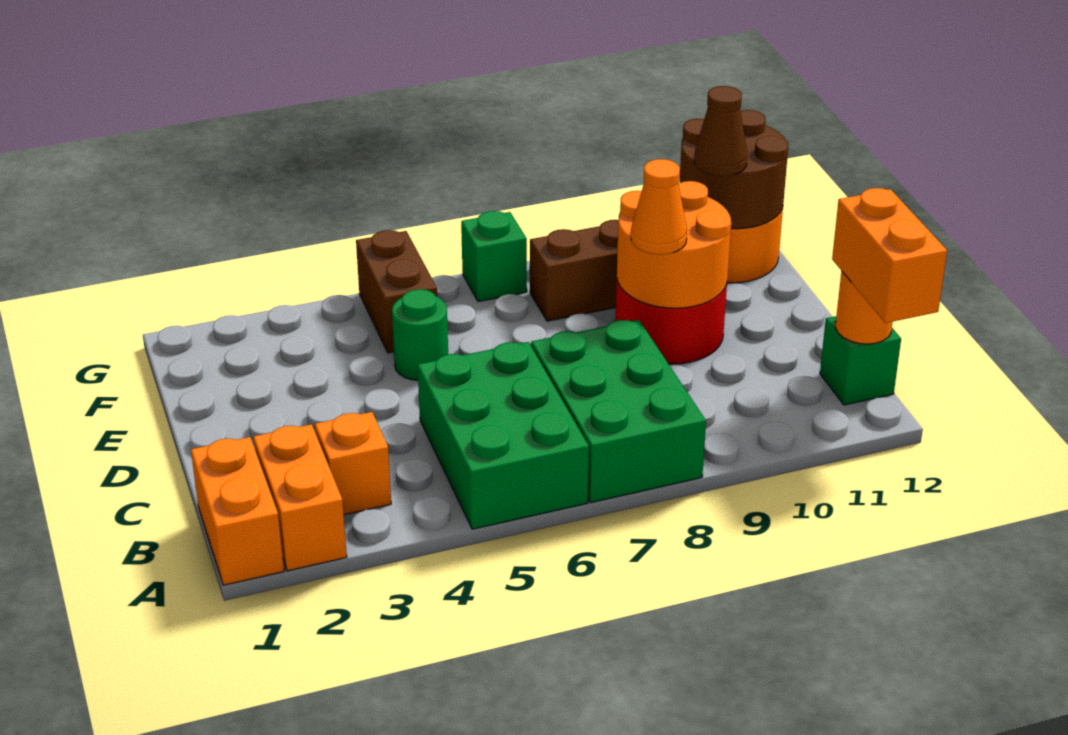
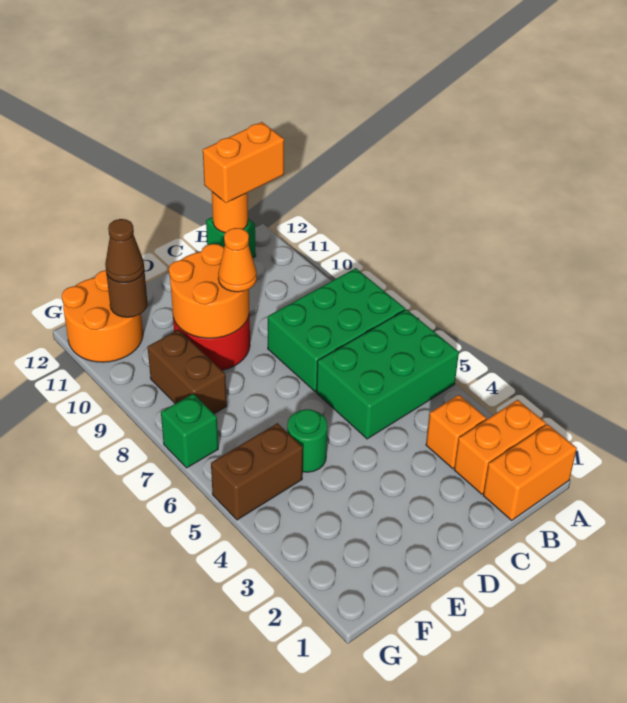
brown round brick F11:G12 level 2 -> brown round brick F11 level 2

